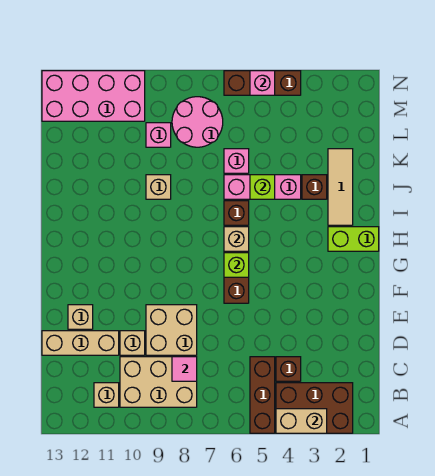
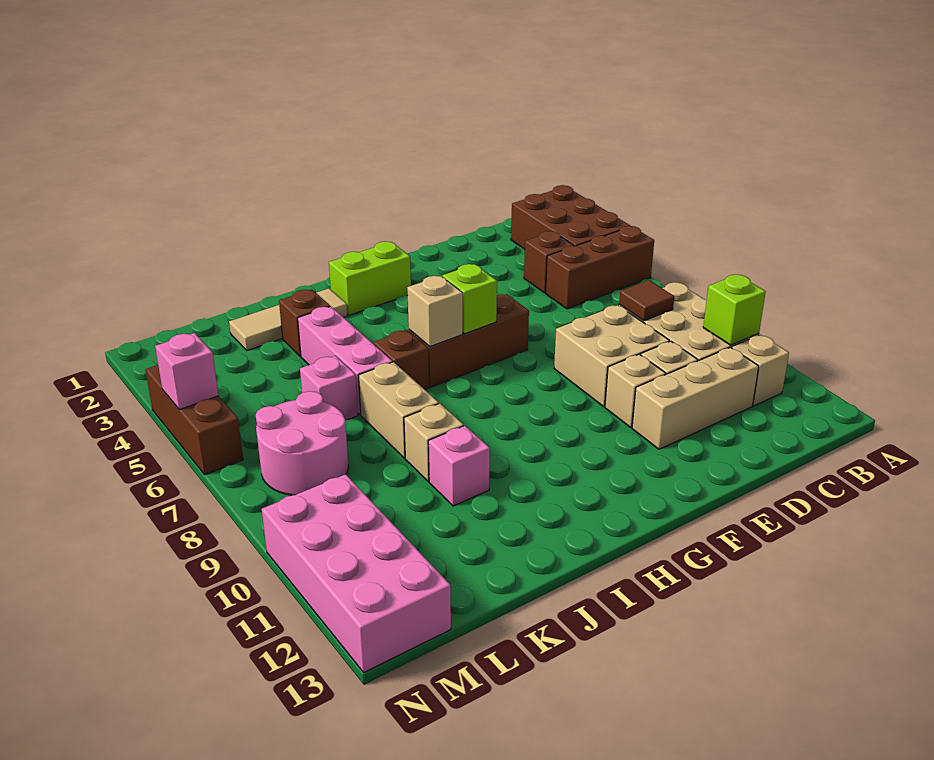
tan brick A3:A4 level 2 -> tan brick J7:J8 level 1
pink tile C8 level 2 -> brown tile C8 level 2
tan brick D11:D13 level 1 -> tan brick C11:E11 level 1
tan brick E12 level 1 -> tan brick E10 level 1
lime brick H1:H2 level 1 -> lime brick G2:H2 level 1
lime brick J5 level 2 -> lime brick B10 level 2
pink brick L9 level 1 -> pink brick J10 level 1

